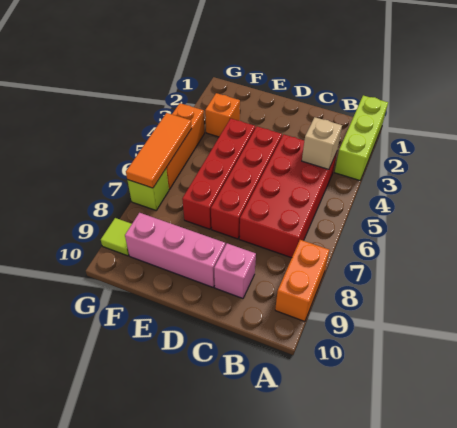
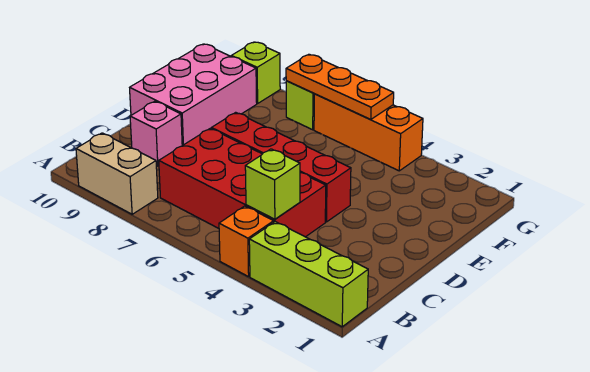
orange brick A8:A9 level 1 -> tan brick A8:A9 level 1
tan brick B4 level 2 -> lime brick B4 level 2
pink brick D9:F9 level 1 -> pink brick D9:F10 level 1
red brick E4:E7 level 1 -> none
orange brick F3 level 1 -> orange brick A4 level 1
orange tile G5:G7 level 2 -> orange plate G5:G7 level 2
lime tile G9 level 1 -> lime brick G9 level 1

